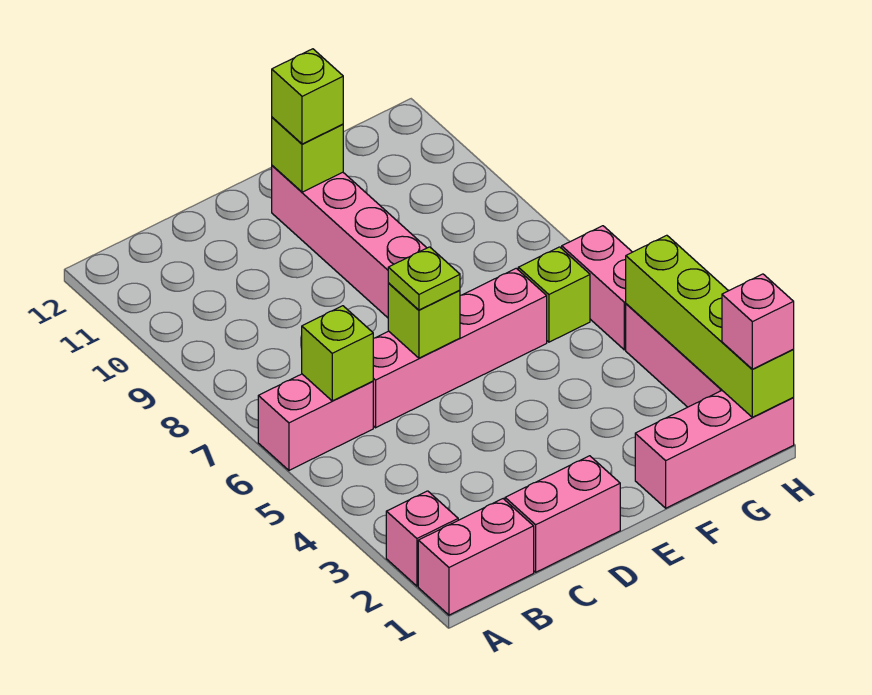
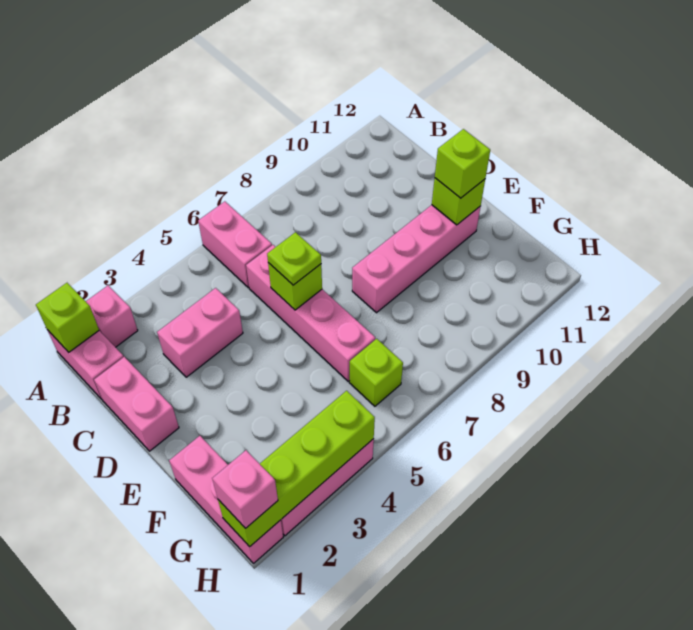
lime brick B6 level 2 -> lime brick A1 level 2
pink brick H5:H6 level 1 -> pink brick C3:C4 level 1

